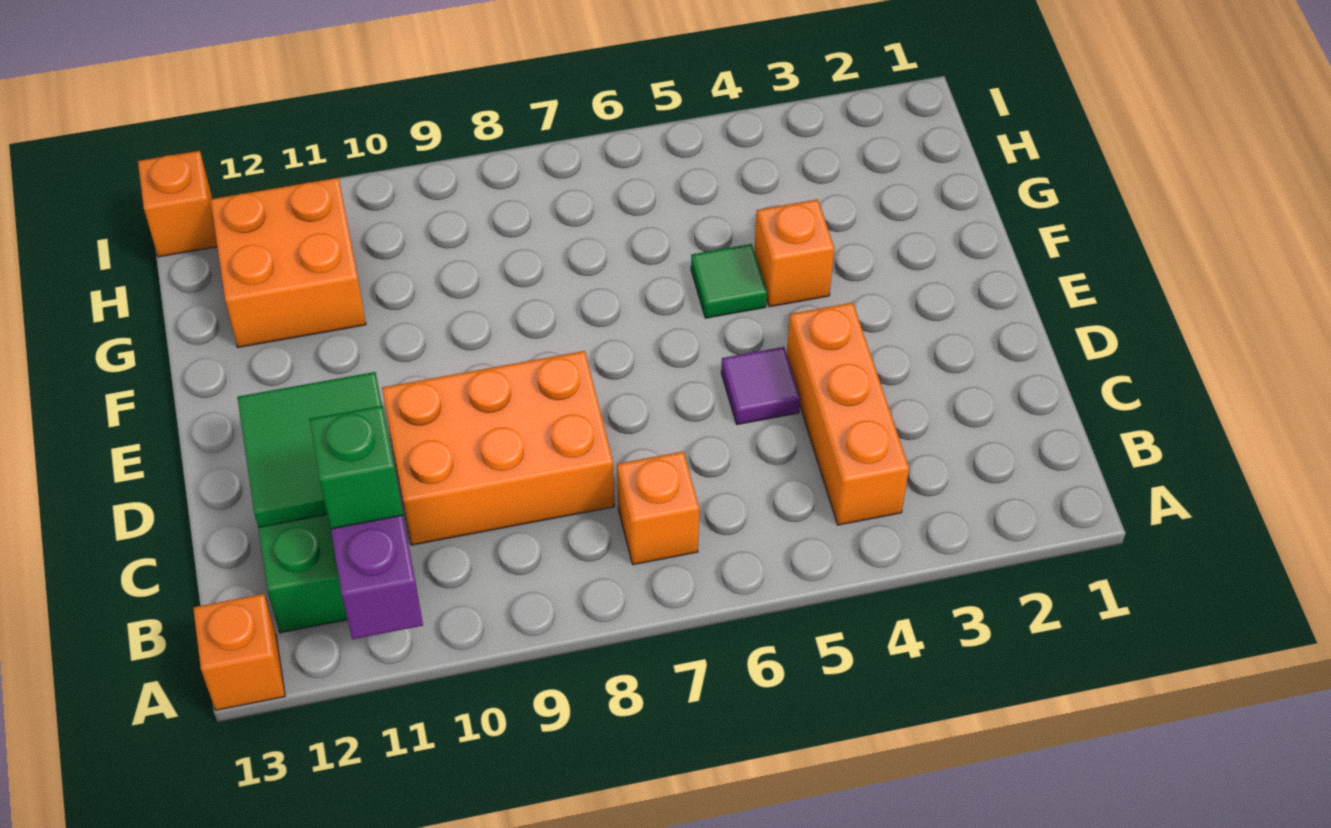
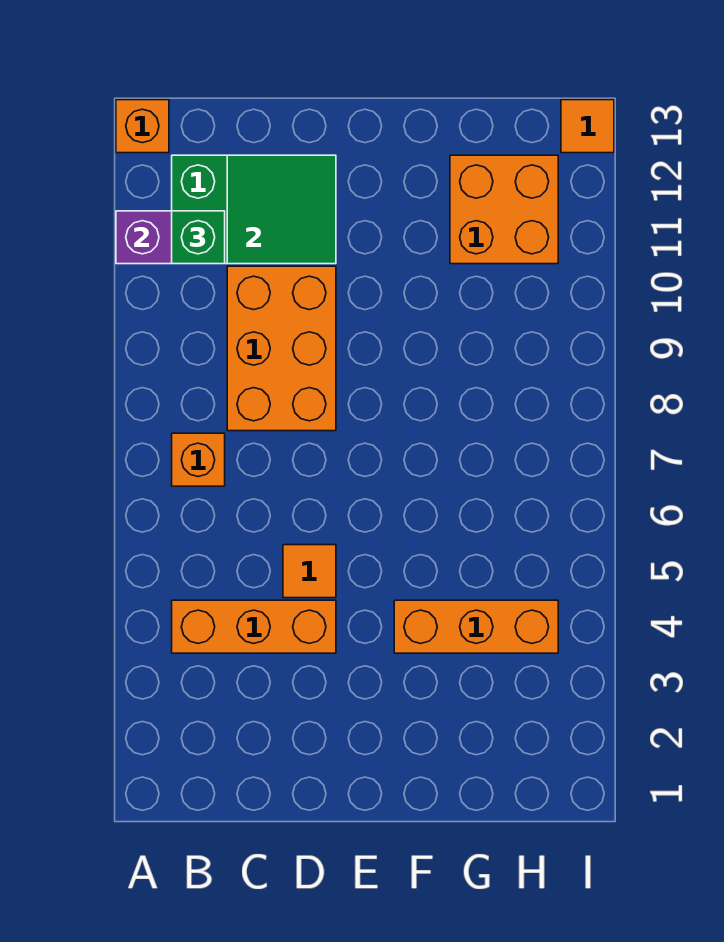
purple tile D5 level 1 -> orange tile D5 level 1
orange brick F4 level 1 -> orange brick F4:H4 level 1
green tile F5 level 1 -> none
orange brick I13 level 1 -> orange tile I13 level 1

